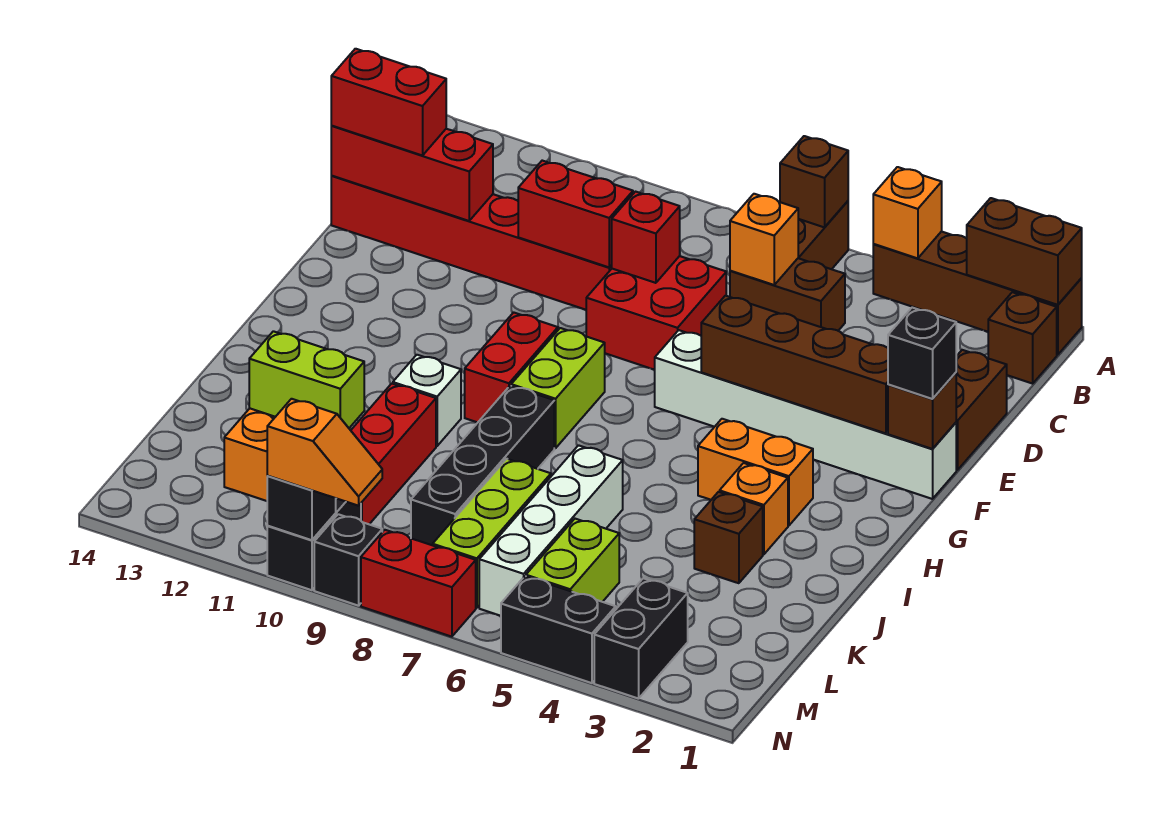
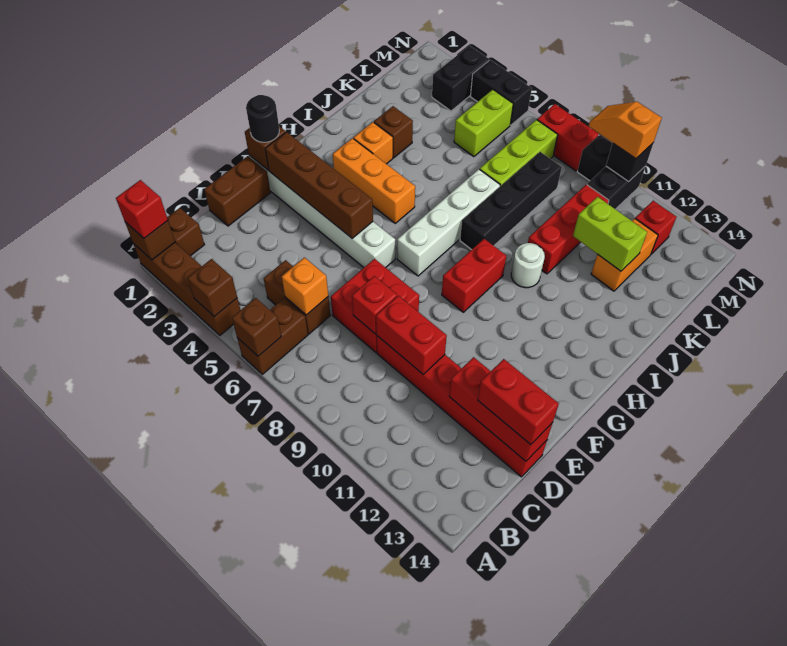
brown brick A1:A2 level 2 -> brown brick A1 level 2
none -> red brick A1 level 3
orange brick A4 level 2 -> brown brick A4 level 2
black brick F1 level 3 -> black round brick F1 level 3
lime brick G8:H8 level 1 -> none
orange brick H3:H4 level 1 -> orange brick H3:H5 level 1
white brick I10 level 1 -> white round brick I10 level 1
white brick J6:M6 level 1 -> white brick G7:J7 level 1
none -> red brick M12 level 1

